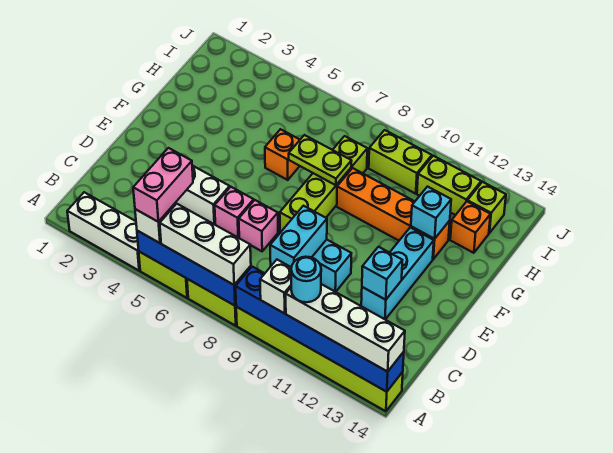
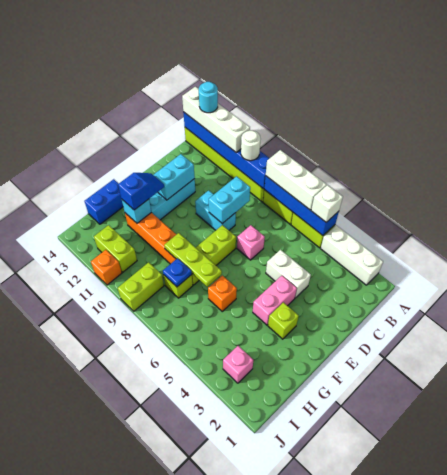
pink brick A5:B5 level 4 -> pink brick E4:F4 level 1
white brick A10 level 3 -> white round brick A10 level 3
cyan round brick A11 level 4 -> cyan round brick A13 level 4
pink brick D6 level 1 -> pink brick I3 level 1
cyan brick D12 level 2 -> cyan brick D12:E12 level 2
none -> blue slope F12:G12 level 3 top G
lime plate G7:G8 level 2 -> lime plate G7:G9 level 2
none -> blue brick G14:H14 level 1
none -> blue plate H8 level 2
orange brick H13 level 1 -> orange brick J11 level 1
lime brick I9:I10 level 1 -> lime brick I9:J9 level 1
lime brick I13 level 1 -> lime brick F3 level 1

